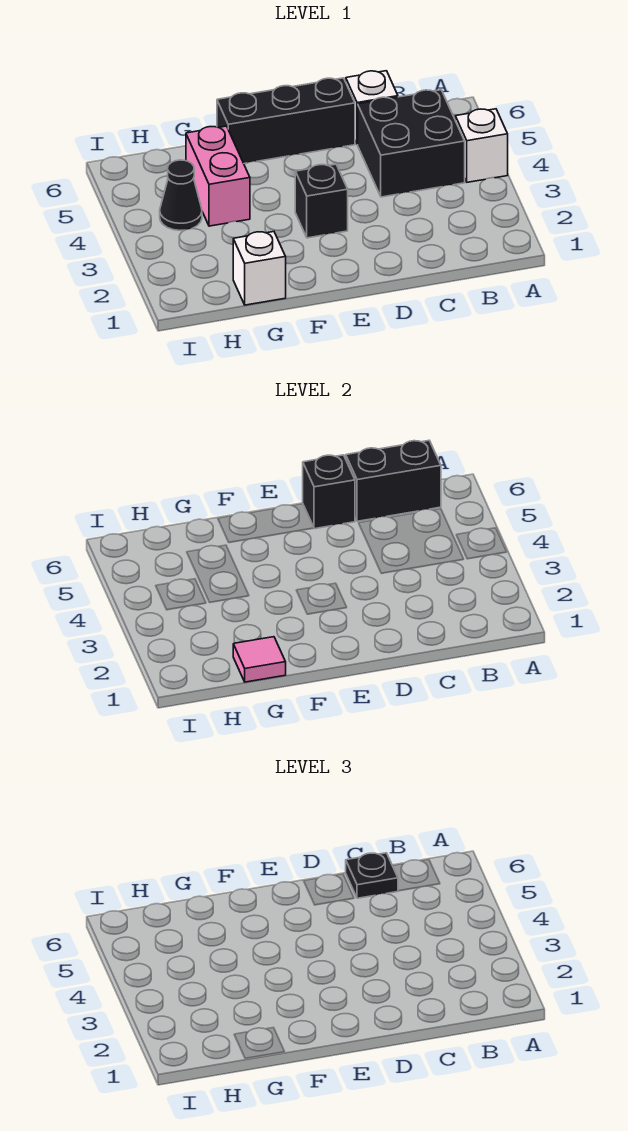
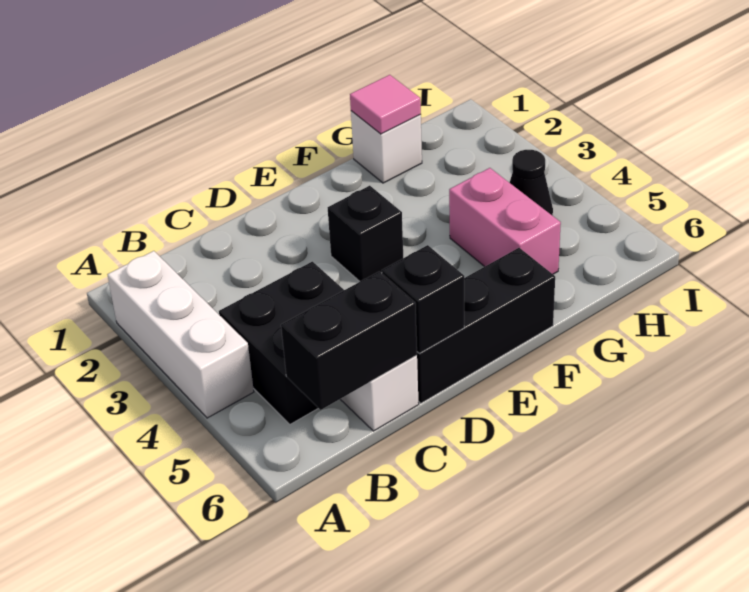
white brick A4 level 1 -> white brick A2:A4 level 1
black plate C6 level 3 -> none

